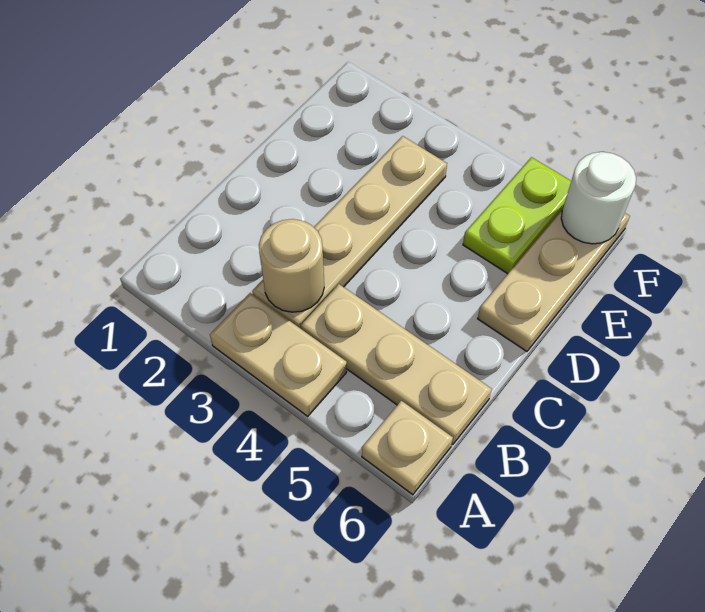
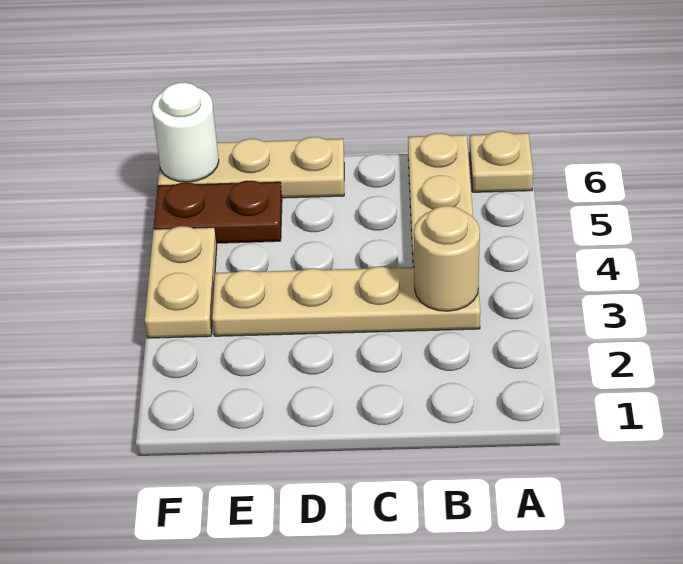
tan plate A3:A4 level 1 -> tan plate F3:F4 level 1
lime plate E5:F5 level 1 -> brown plate E5:F5 level 1

